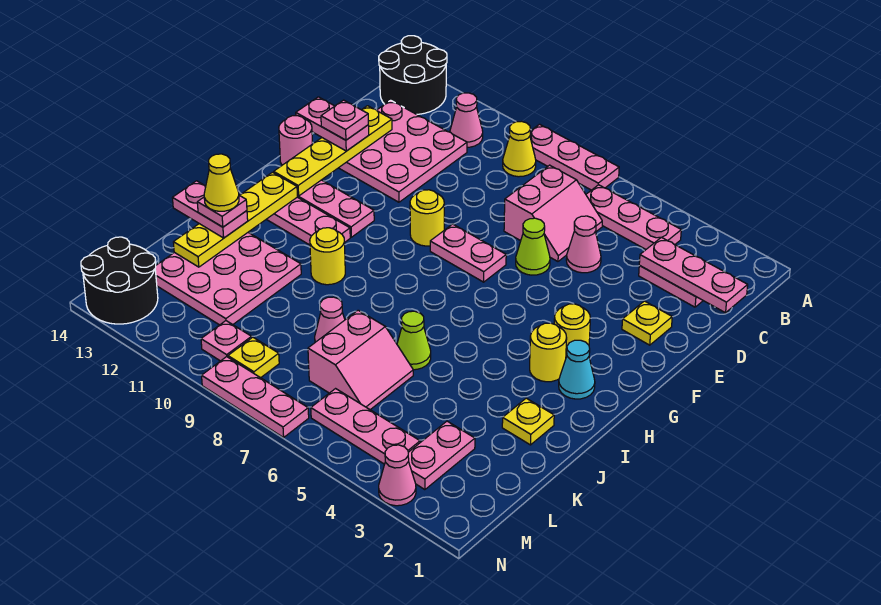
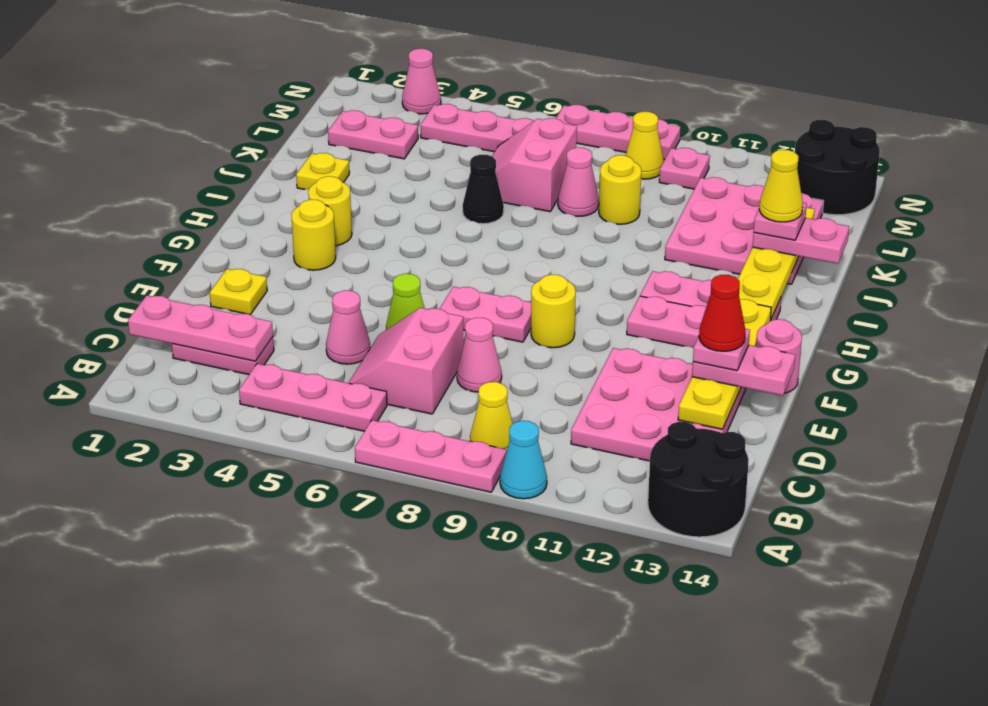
pink cone B11 level 1 -> pink cone D8 level 1
none -> red cone E13 level 5
cyan cone H2 level 1 -> cyan cone A10 level 1
yellow round brick I10 level 1 -> yellow round brick K9 level 1
lime cone J6 level 1 -> black cone J6 level 1
pink plate L3:M3 level 1 -> pink plate L2:L3 level 1
yellow plate M9 level 1 -> yellow cone M9 level 1

